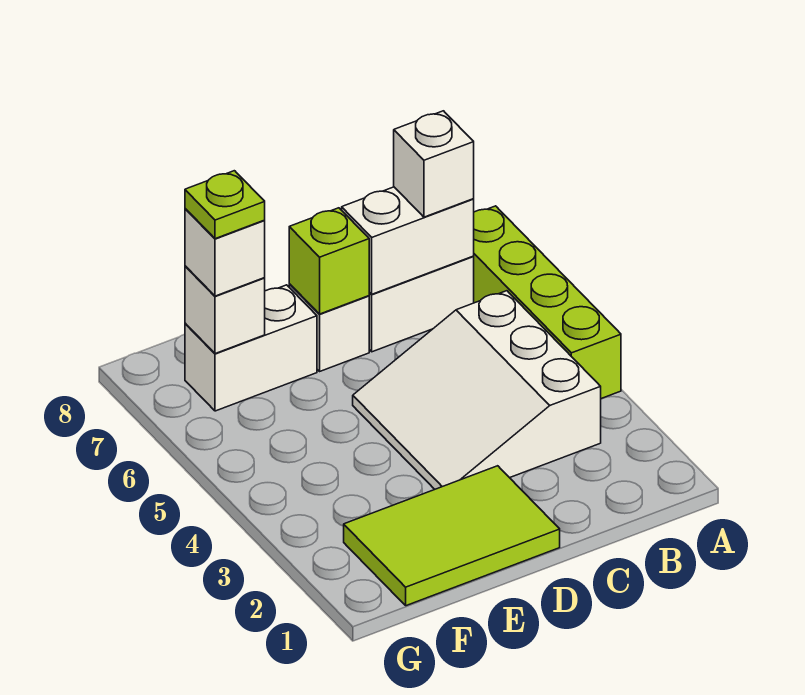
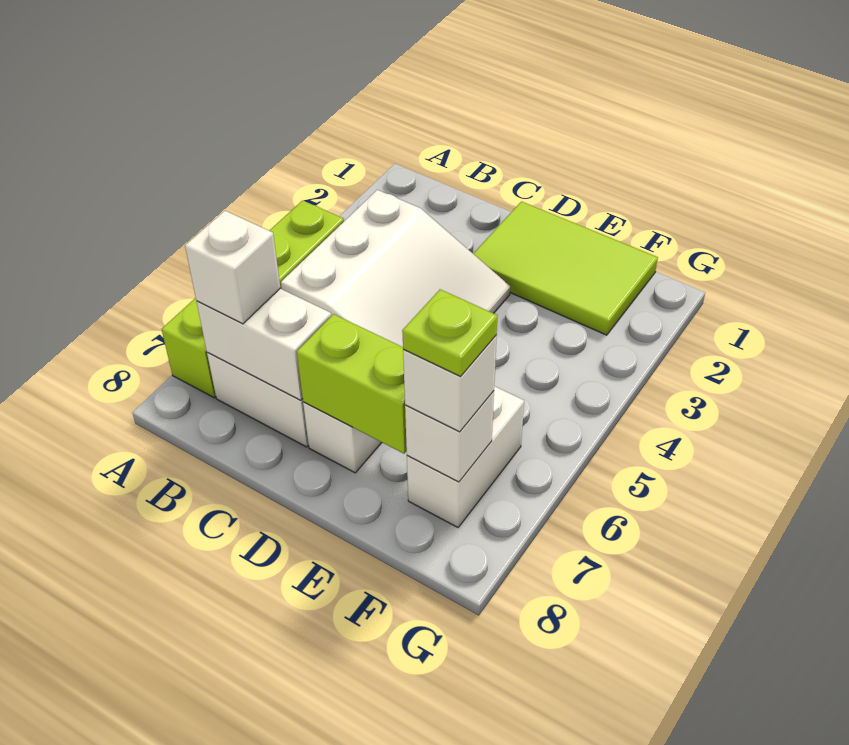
lime brick D7 level 2 -> lime brick D7:E7 level 2
white brick E7:F7 level 1 -> white brick F6:F7 level 1

